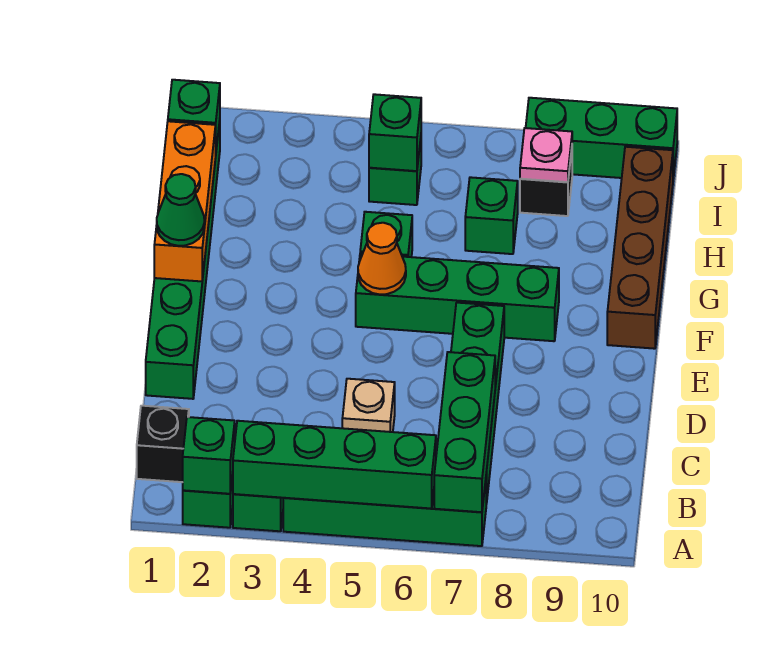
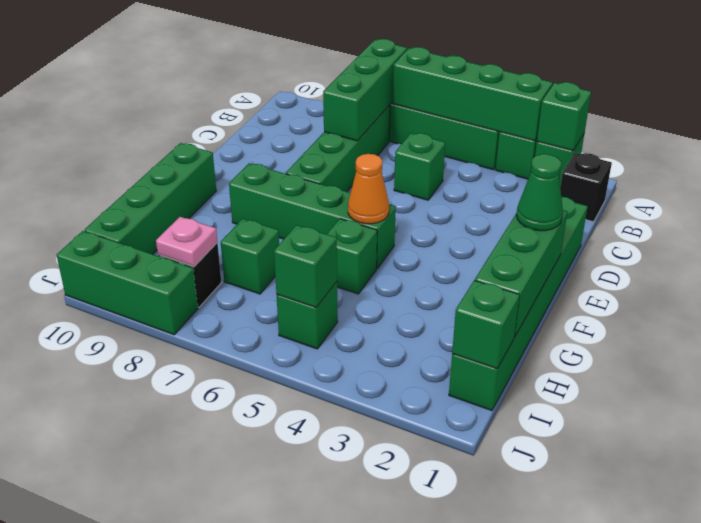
tan brick C5 level 1 -> green brick C5 level 1
orange brick F1:H1 level 2 -> green brick F1:H1 level 2
brown brick F10:I10 level 1 -> green brick F10:I10 level 1

